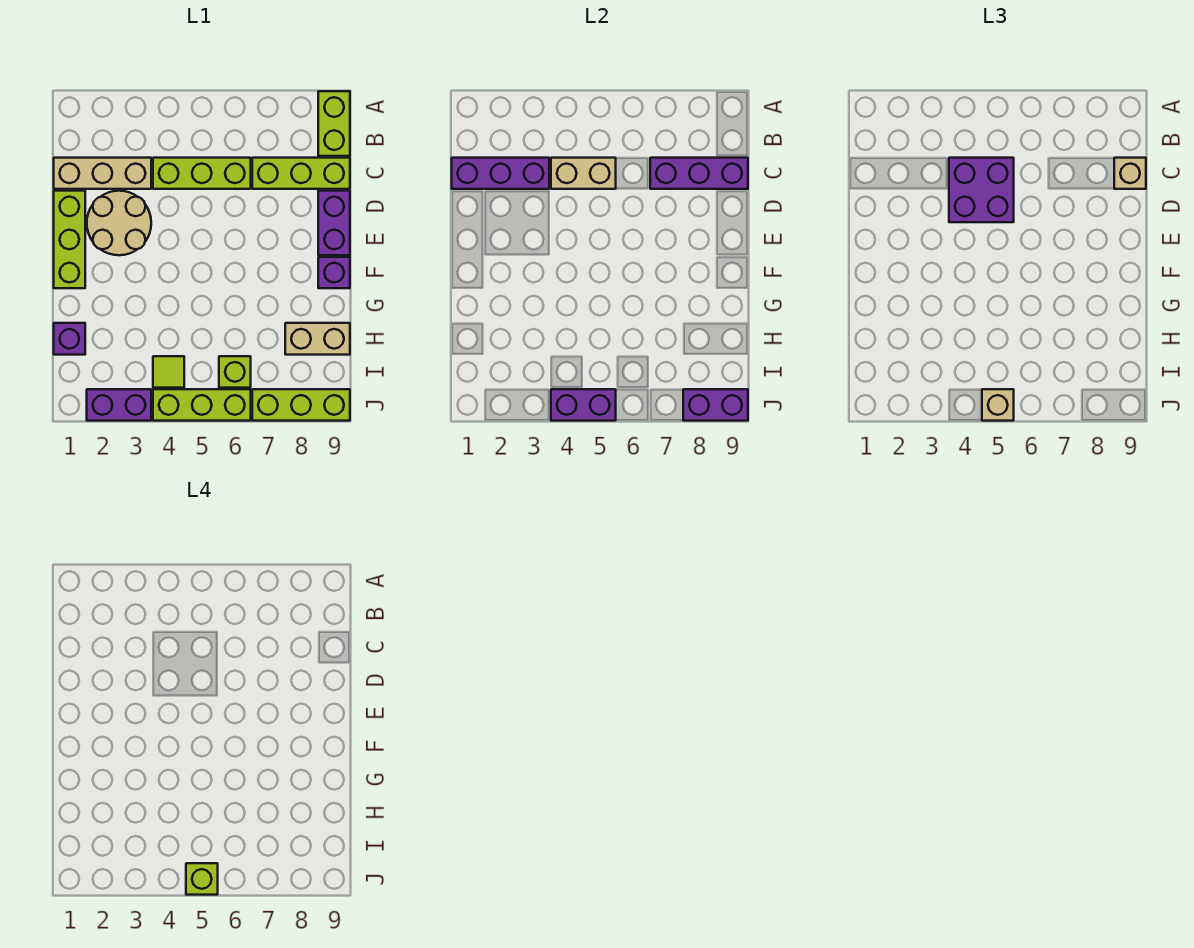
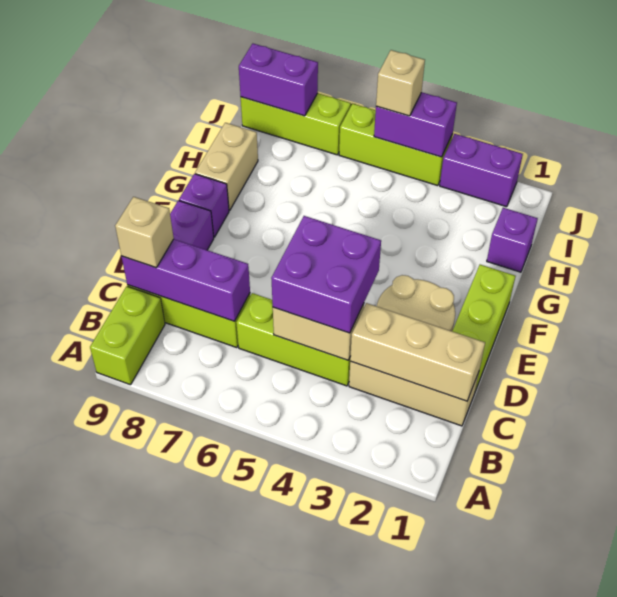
purple brick C1:C3 level 2 -> tan brick C1:C3 level 2
tan brick H8:H9 level 1 -> tan brick G9:H9 level 1
lime tile I4 level 1 -> none
lime brick I6 level 1 -> none
lime brick J5 level 4 -> none

